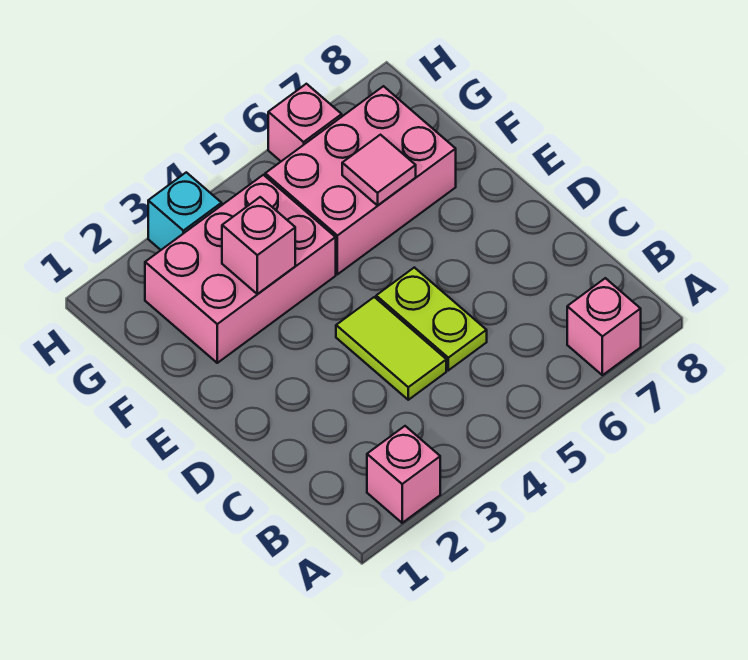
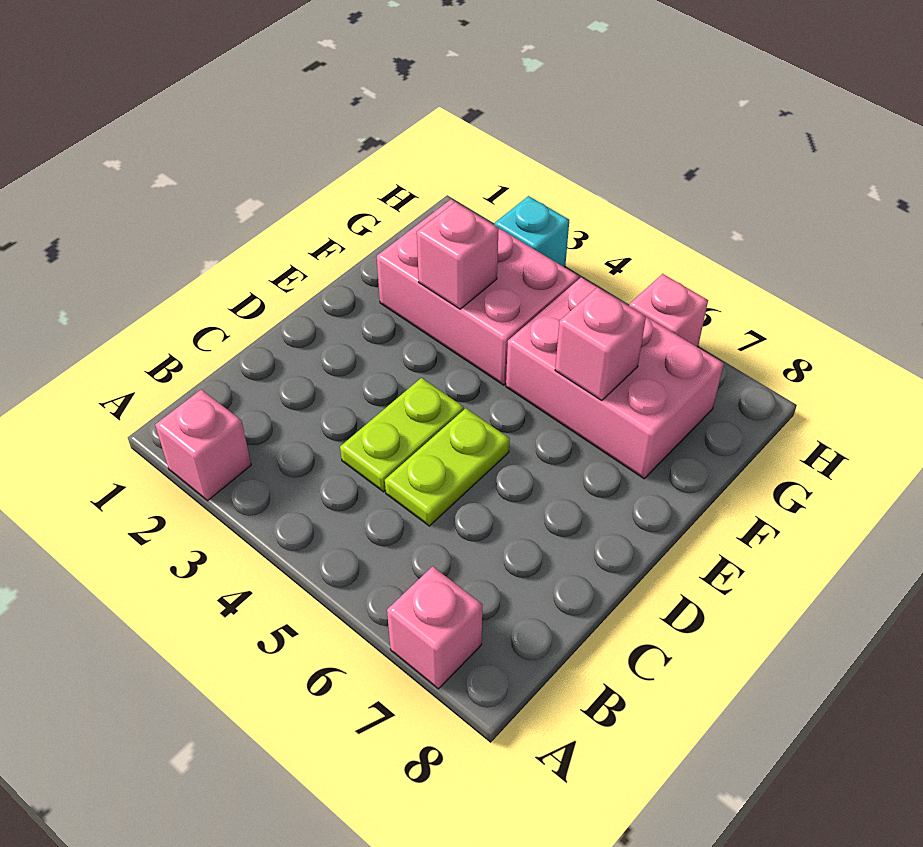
lime tile C4:D4 level 1 -> lime plate C4:D4 level 1
pink tile F6 level 2 -> pink brick F6 level 2

